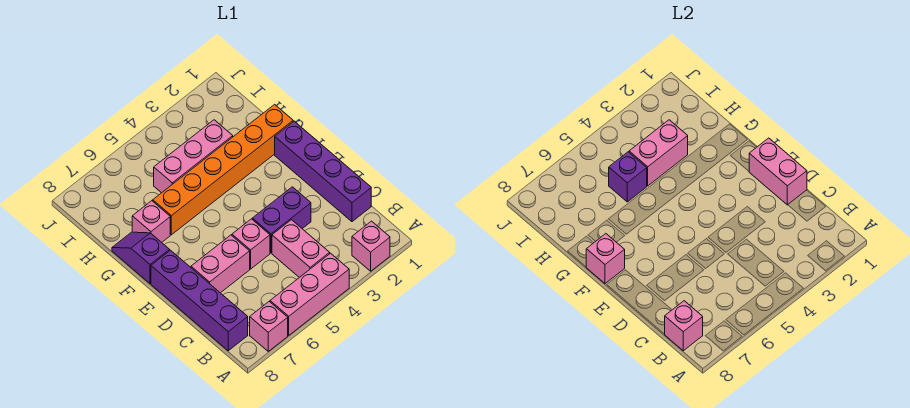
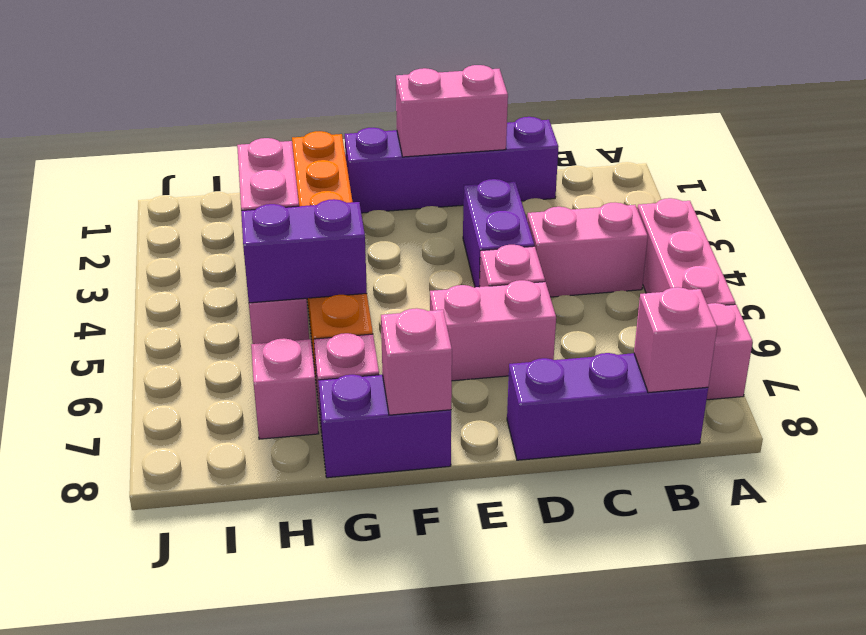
pink brick A2 level 1 -> pink brick H7 level 1
purple brick B8:E8 level 1 -> purple brick B8:D8 level 1
pink brick D6:D7 level 1 -> pink brick D6:E6 level 1
purple slope F8:G8 level 1 top F -> purple brick F8:G8 level 1
purple brick H5 level 2 -> purple brick G5:H5 level 2

